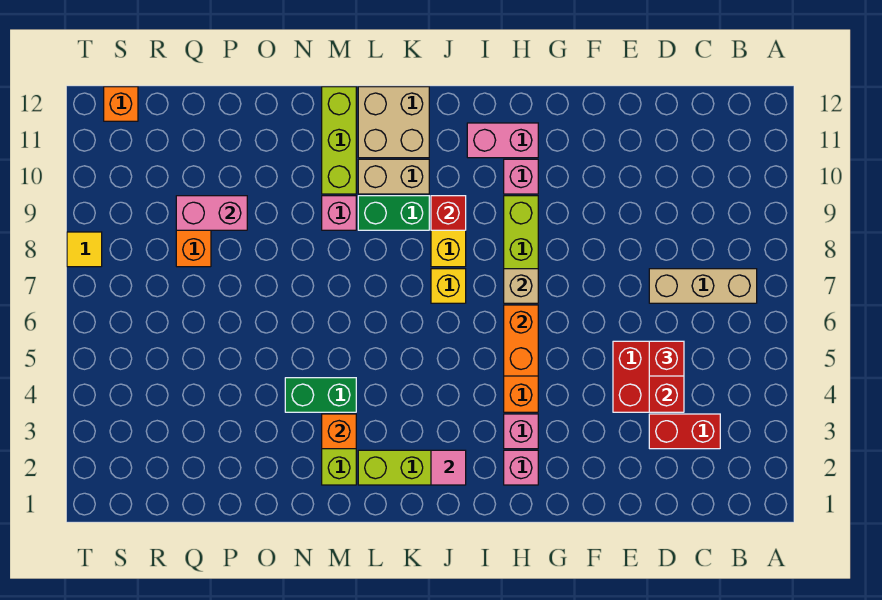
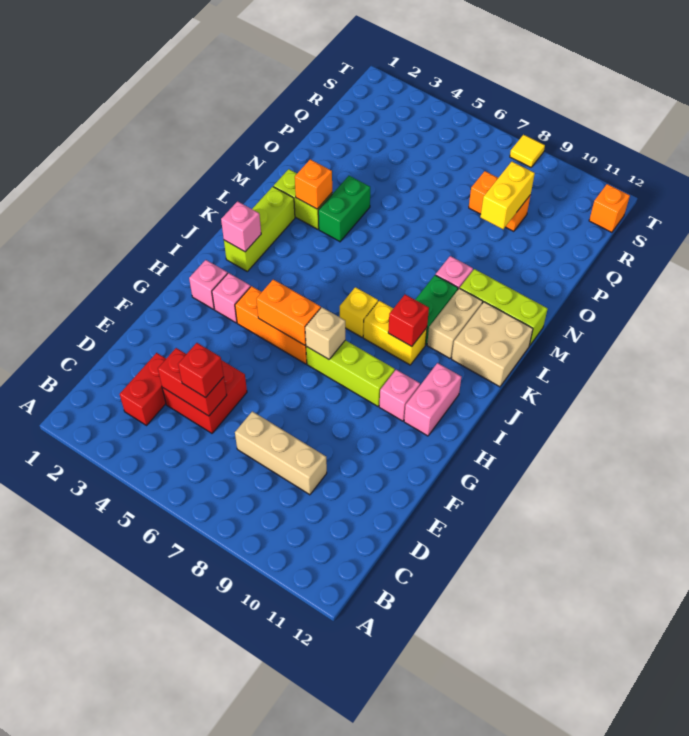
tan brick B7:D7 level 1 -> tan brick D7:D9 level 1
pink tile J2 level 2 -> pink brick J2 level 2
pink brick P9:Q9 level 2 -> yellow brick P9:Q9 level 2

